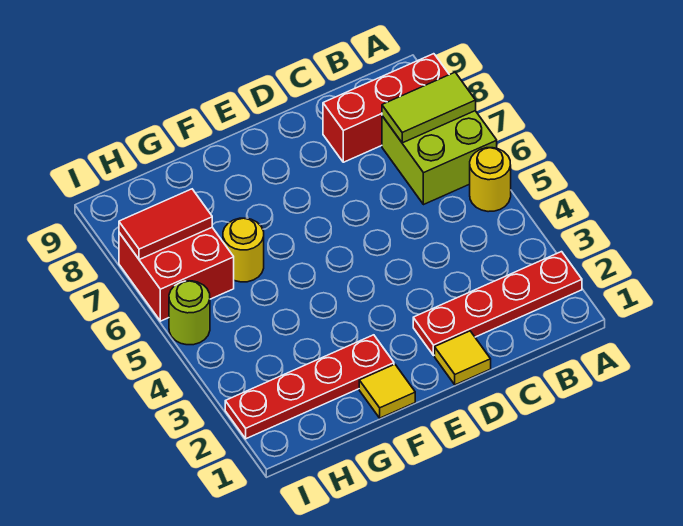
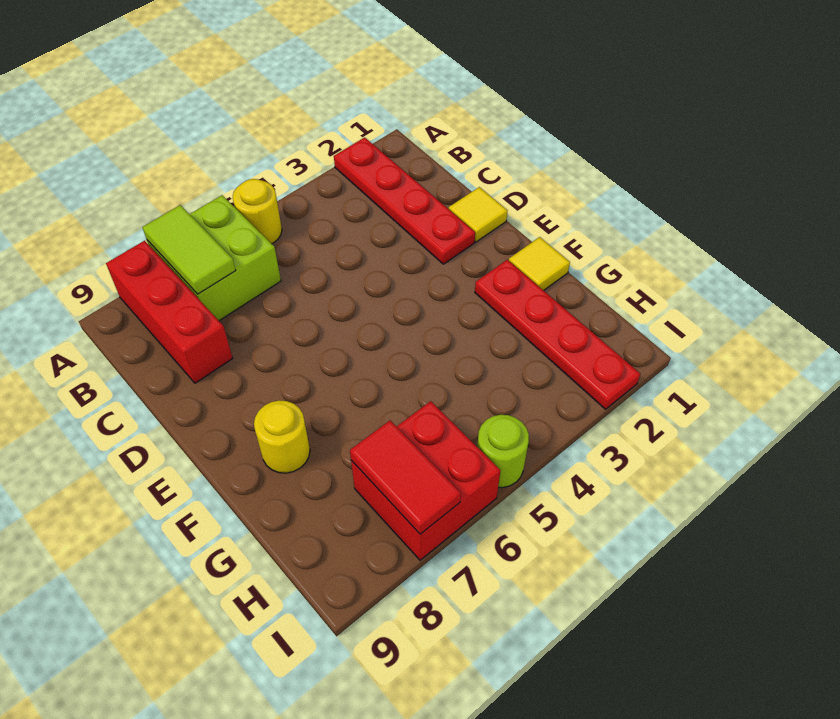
yellow round brick G6 level 1 -> yellow round brick F8 level 1

